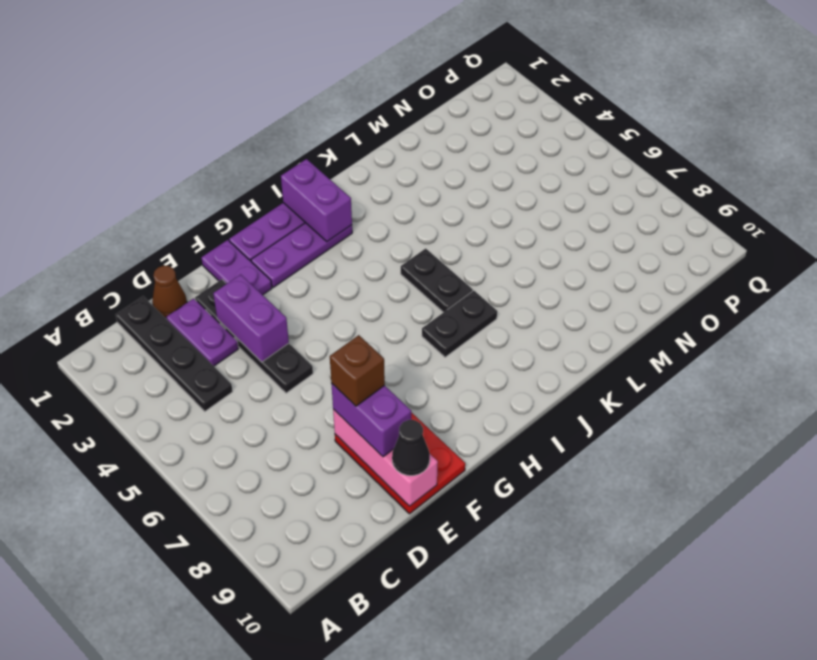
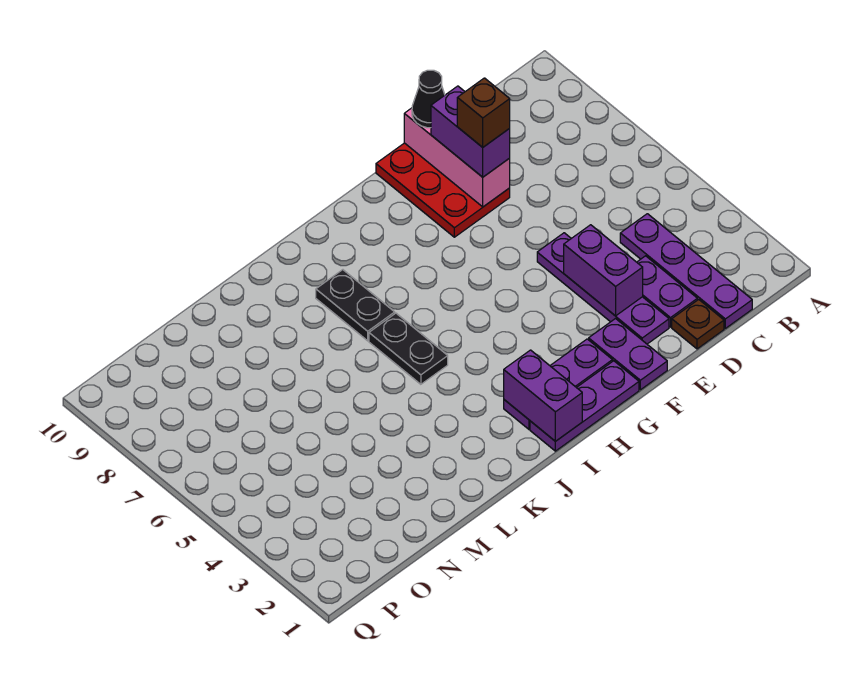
black plate C1:C4 level 1 -> purple plate C1:C4 level 1
brown cone D1 level 1 -> brown plate D1 level 1
black plate E2:E5 level 1 -> purple plate E2:E5 level 1
black plate I7:J7 level 1 -> black plate J7:J8 level 1

